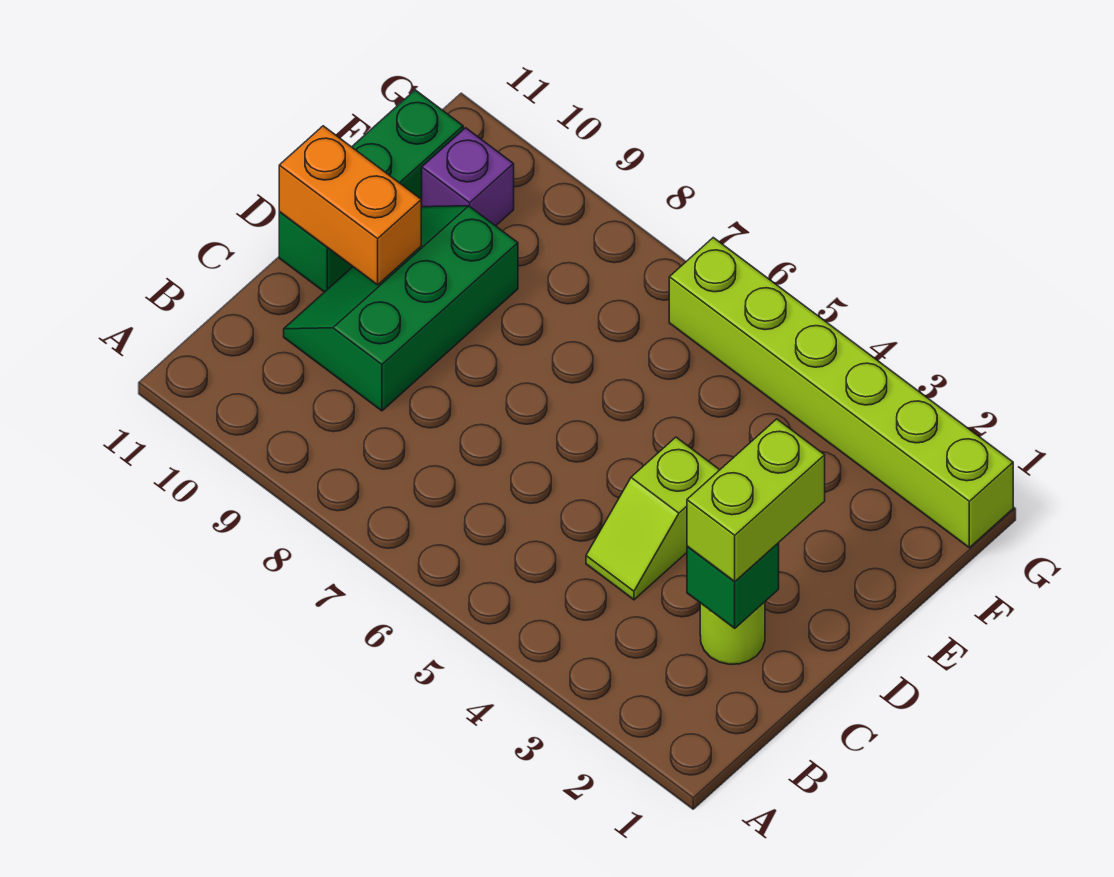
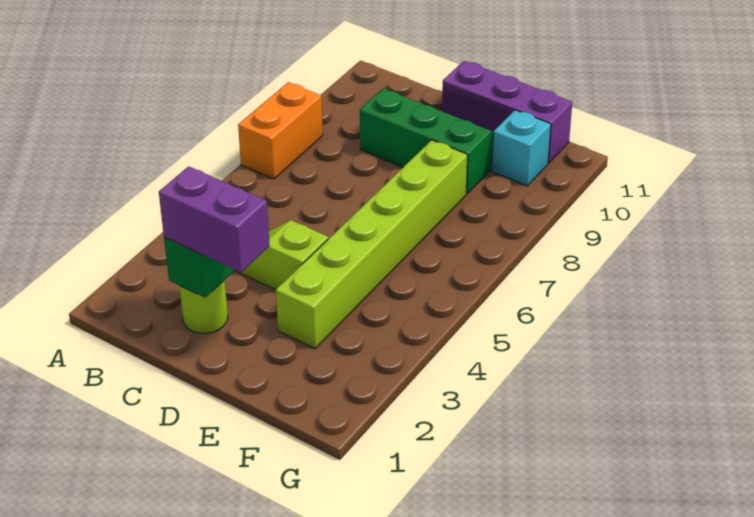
lime brick C2:D2 level 3 -> purple brick C2:D2 level 3
orange brick D10:D11 level 2 -> orange brick A7:A8 level 1
green brick D11:F11 level 1 -> purple brick D11:F11 level 1
purple brick F10 level 1 -> cyan brick F10 level 1
lime brick G1:G6 level 1 -> lime brick E3:E8 level 1

